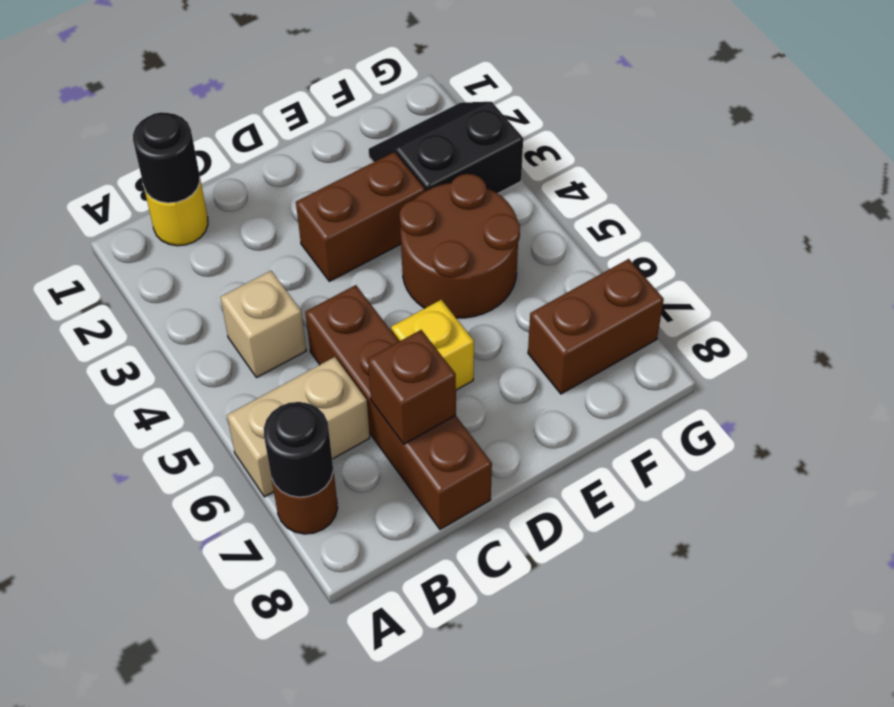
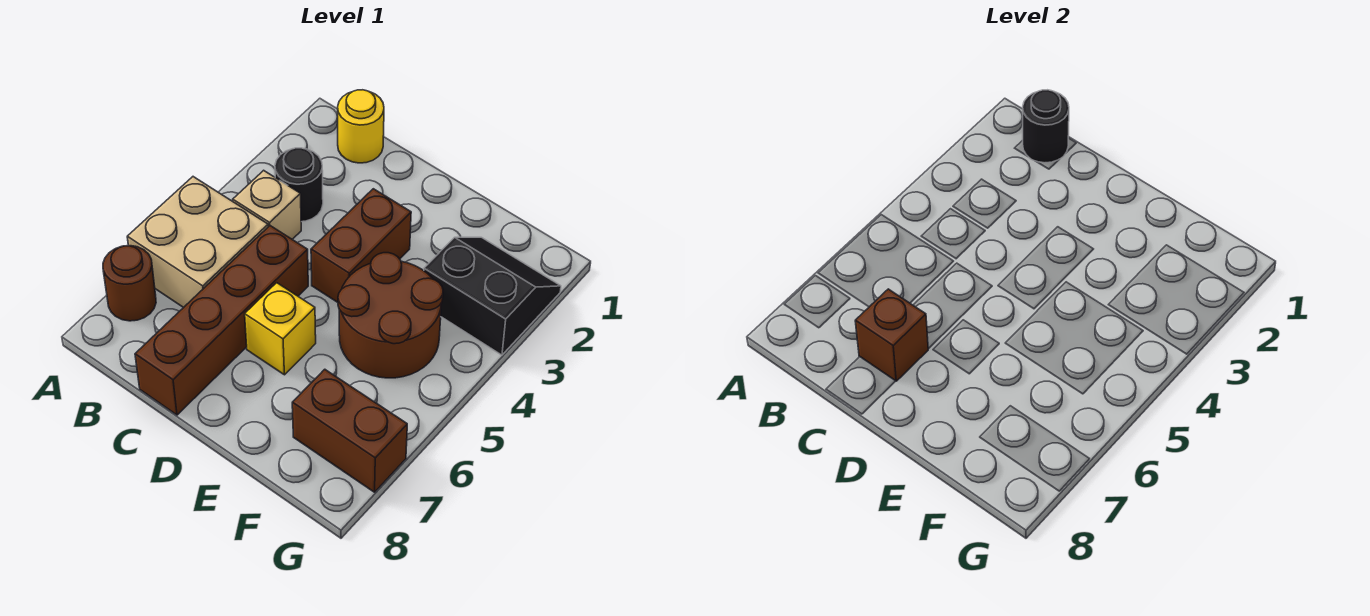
tan brick A6:B6 level 1 -> tan brick A5:B6 level 1
black round brick A7 level 2 -> black round brick B3 level 1
brown brick D3:E3 level 1 -> brown brick D3:D4 level 1

